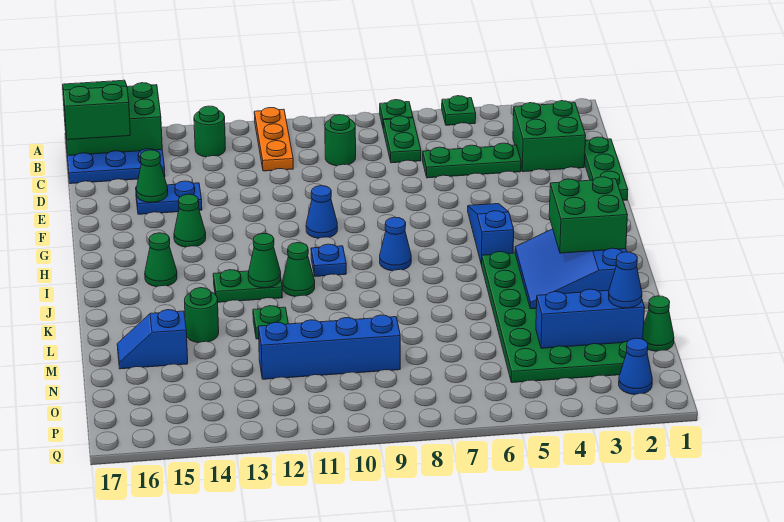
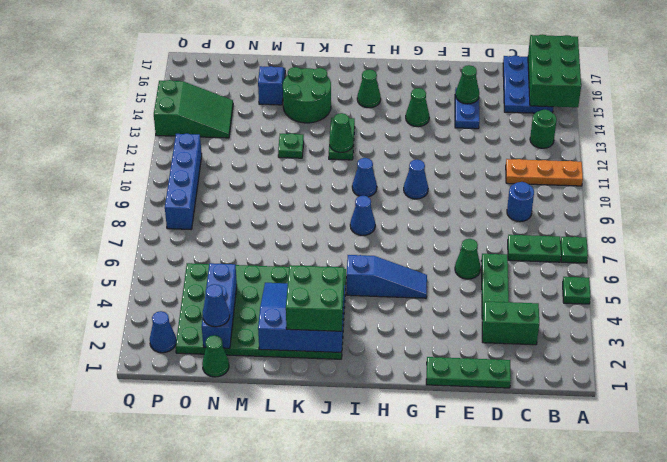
green slope A16:C17 level 3 top C -> green slope O13:Q14 level 1 top Q
green brick C2:D3 level 1 -> green brick C3:D3 level 1
green round brick C9 level 1 -> blue round brick C9 level 1
blue plate I10 level 1 -> blue cone I10 level 1
green cone J11 level 1 -> green cone E6 level 1
green round brick L14 level 1 -> green round brick K14:L15 level 1
blue brick N9:N12 level 1 -> blue brick P8:P11 level 1

